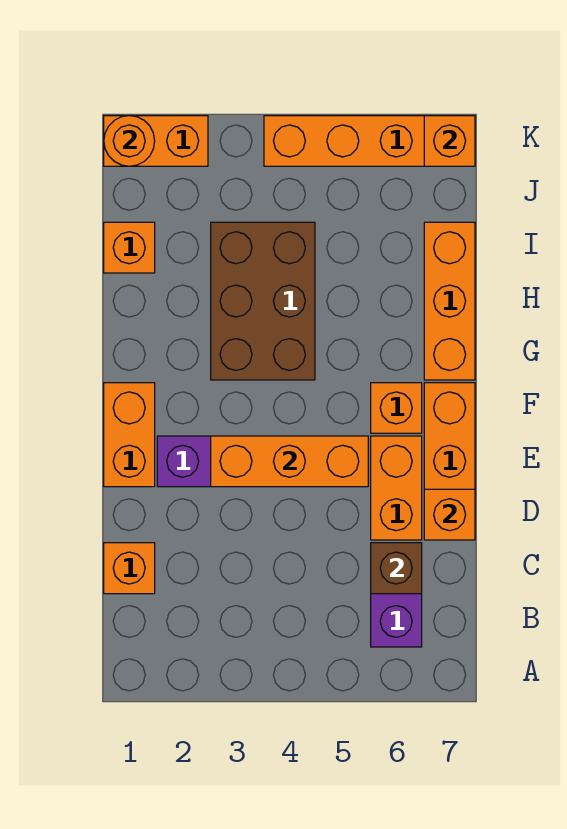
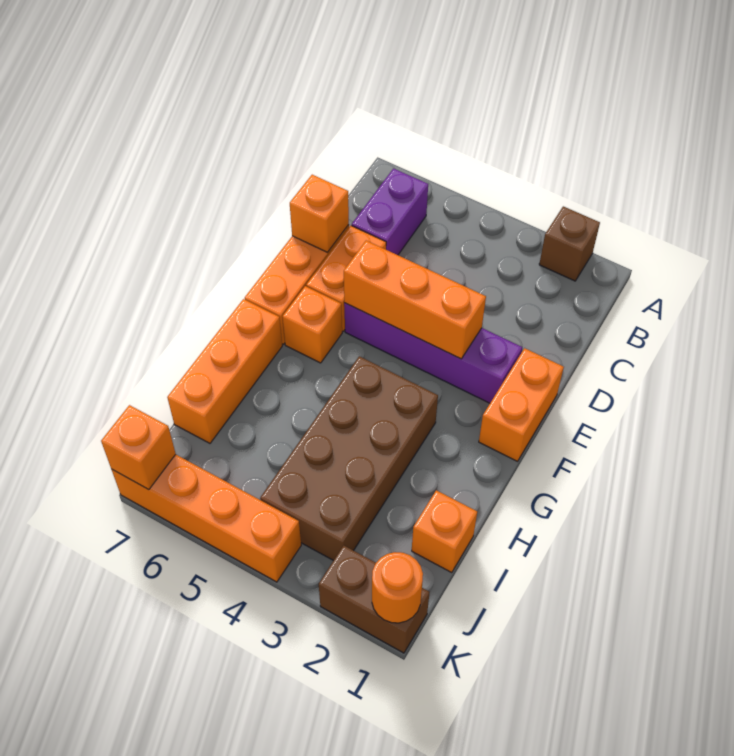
orange brick C1 level 1 -> none
brown brick C6 level 2 -> brown brick A2 level 1
brown brick G3:I4 level 1 -> brown brick G3:J4 level 1
orange brick K1:K2 level 1 -> brown brick K1:K2 level 1

